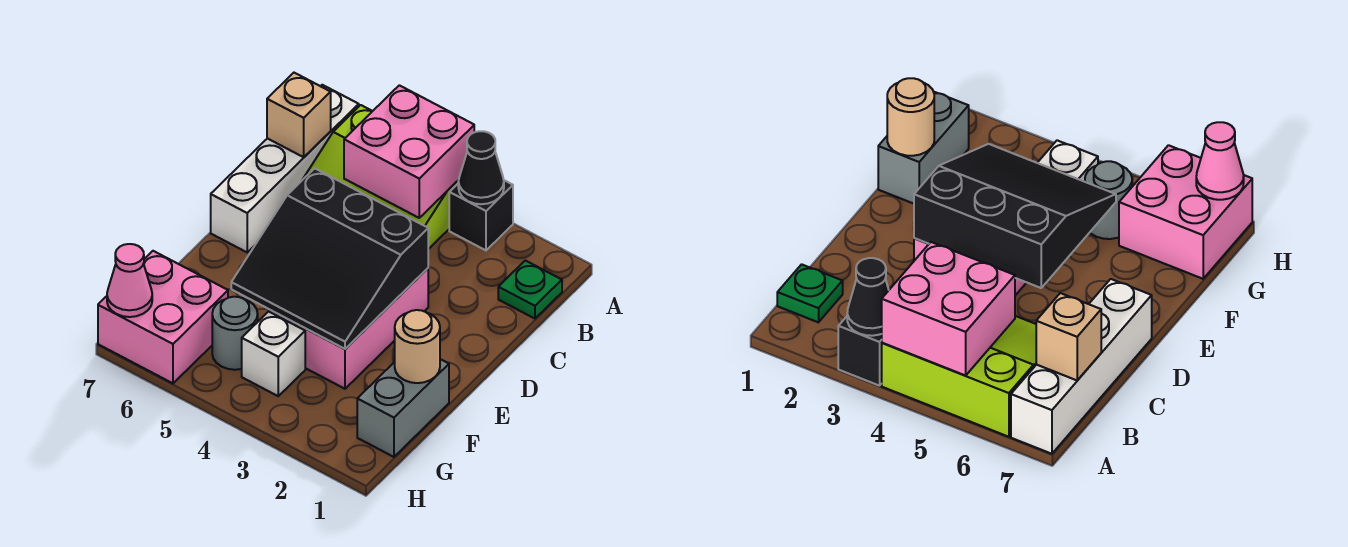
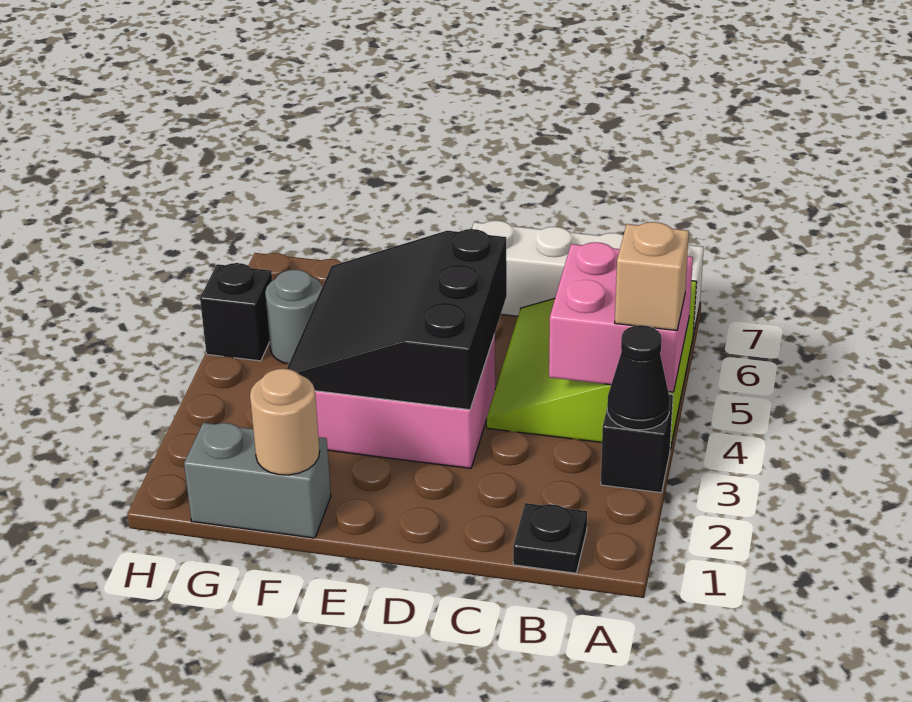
green plate B1 level 1 -> black plate B1 level 1
tan brick B7 level 2 -> tan brick A4 level 3
white brick G4 level 1 -> none
pink brick G6:H7 level 1 -> none
none -> black brick H5 level 1
pink cone H7 level 2 -> none

